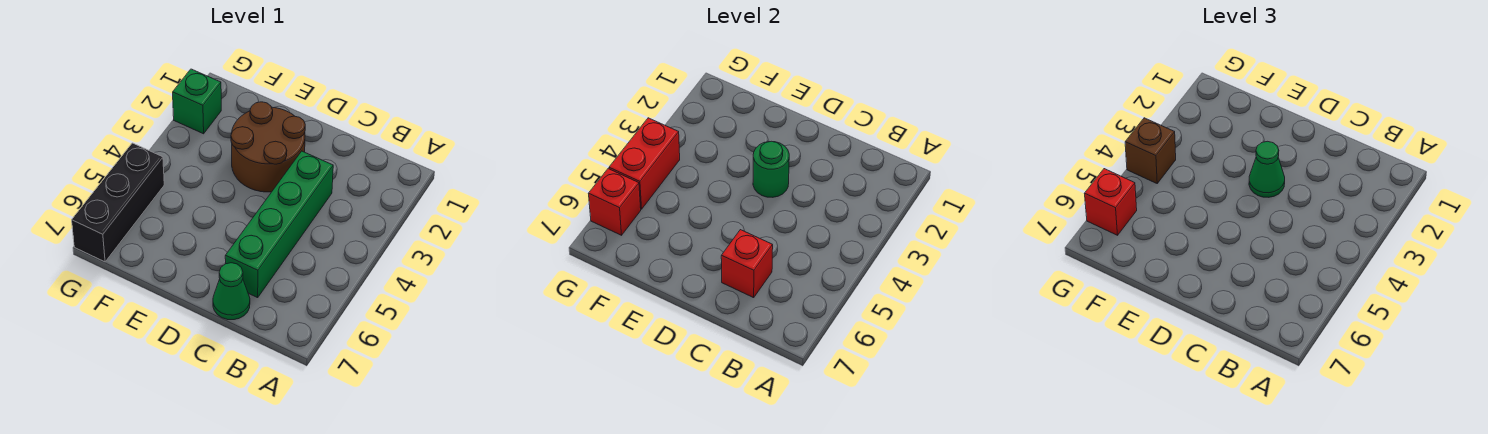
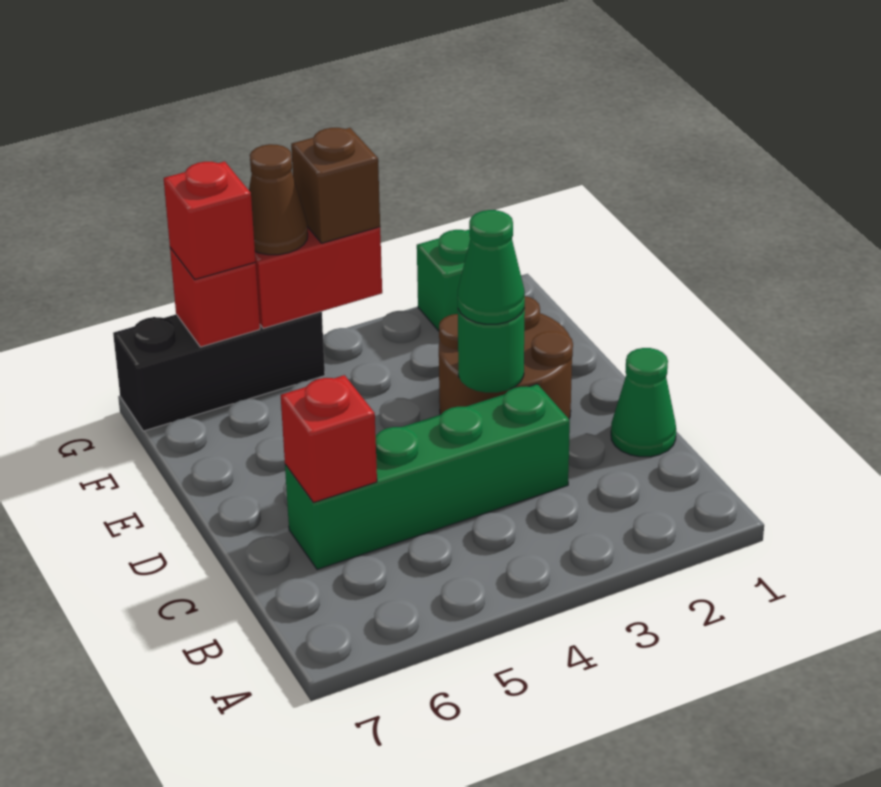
green cone C7 level 1 -> green cone C1 level 1
none -> brown cone G5 level 3

